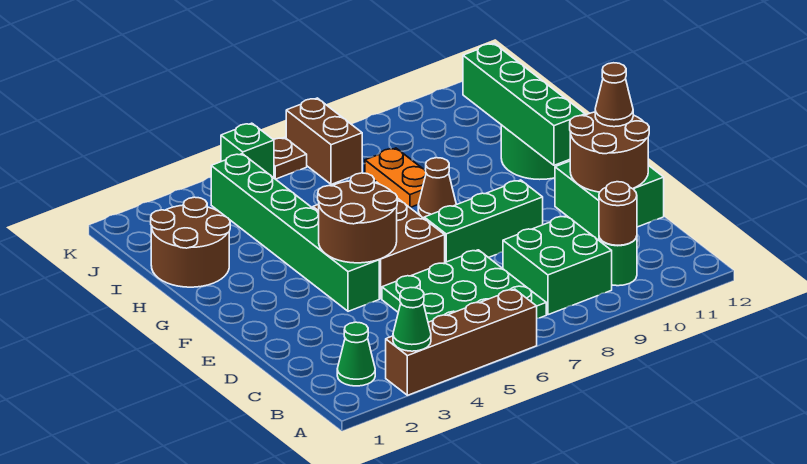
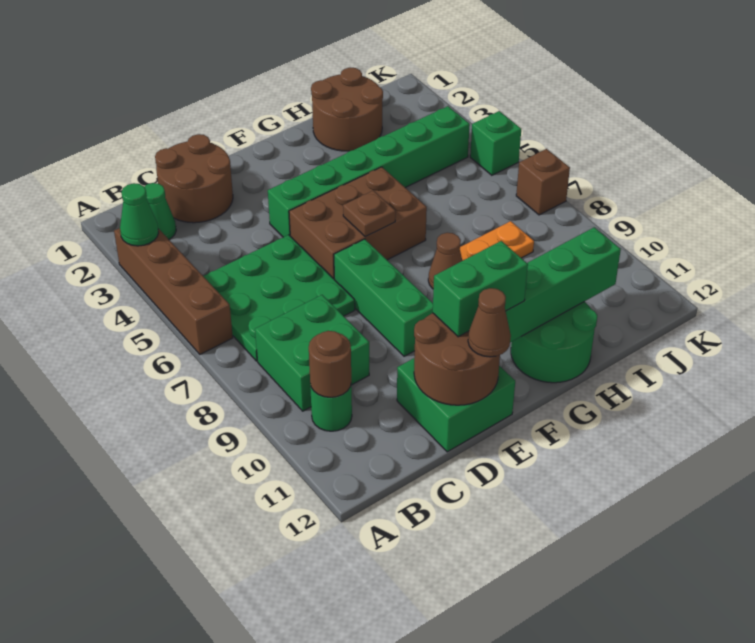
brown round brick E4:F5 level 2 -> brown round brick C1:D2 level 1
none -> green brick E11:F11 level 3
brown brick J7:K7 level 1 -> brown brick K7 level 1
brown plate K6 level 1 -> brown plate F6 level 2

